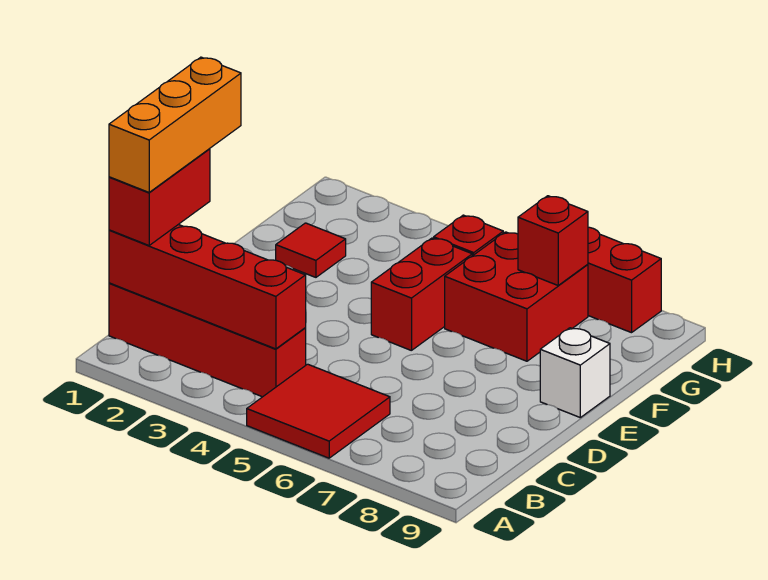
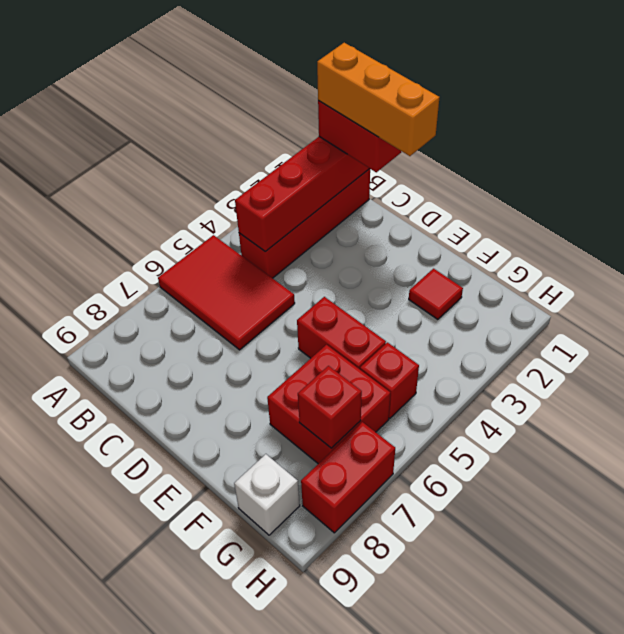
red tile A5:B6 level 1 -> red tile A5:C6 level 1
white brick E9 level 1 -> white brick G9 level 1

